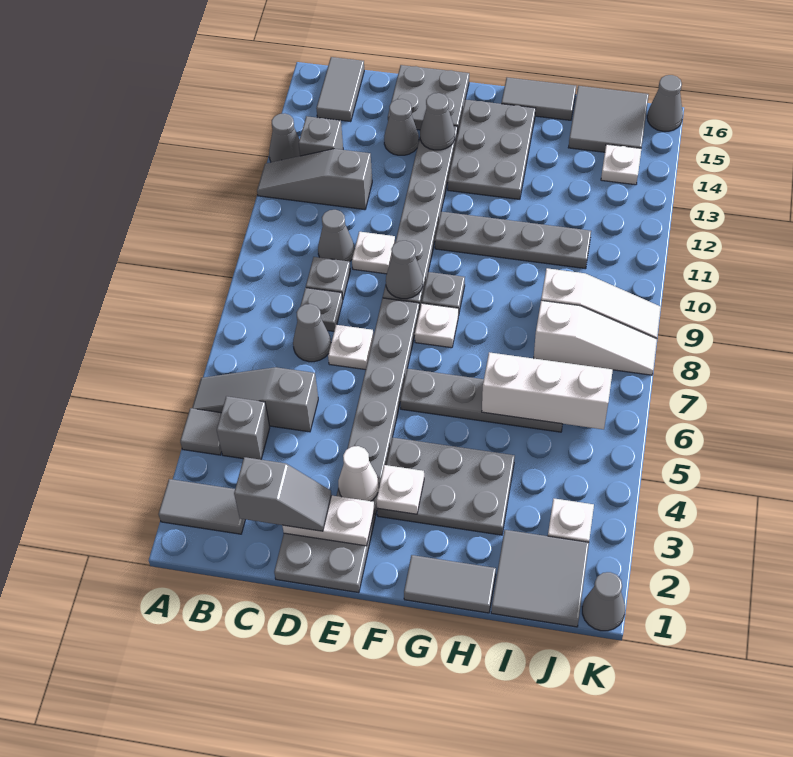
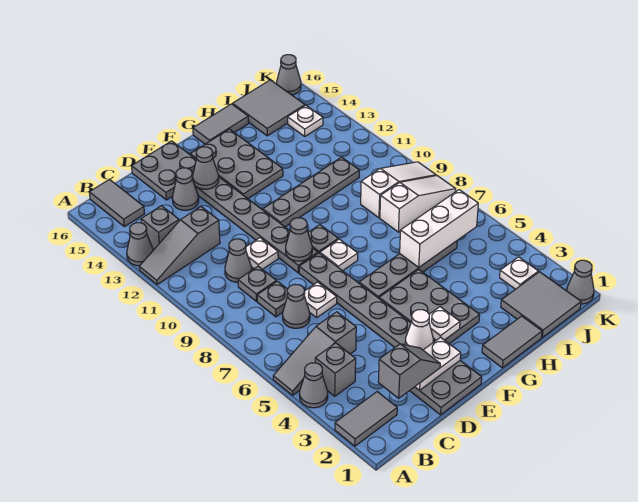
grey tile A4 level 1 -> grey cone A4 level 1
grey plate F3:H4 level 1 -> grey plate F3:G5 level 1

